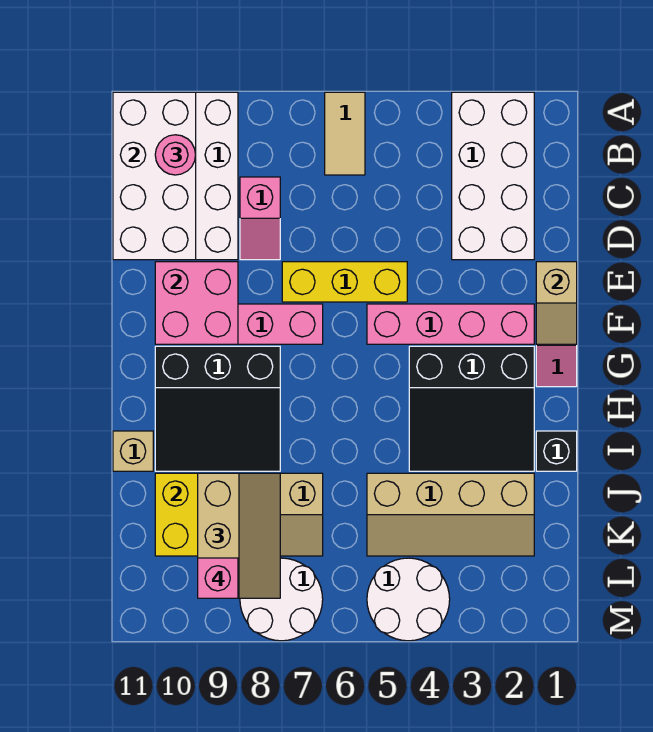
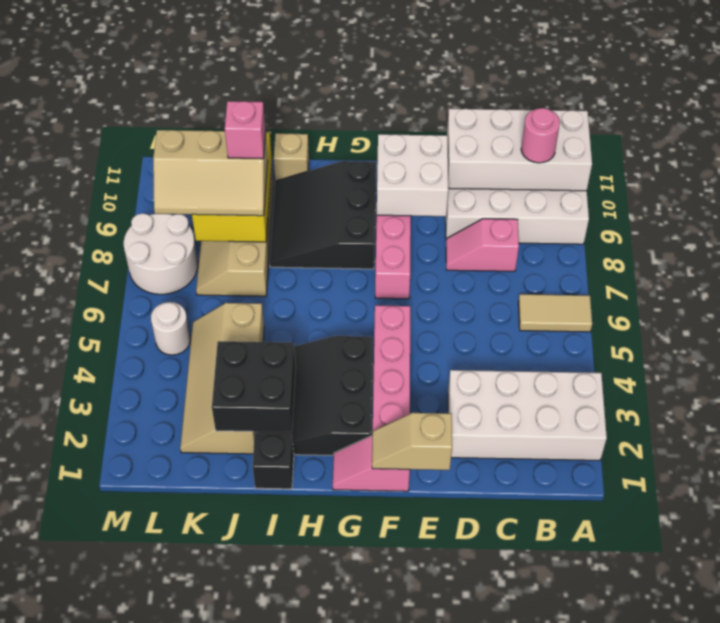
yellow brick E5:E7 level 1 -> none
pink brick E9:F10 level 2 -> white brick E9:F10 level 2
none -> black brick I2:J3 level 2
white round brick L4:M5 level 1 -> white round brick L5 level 1
pink brick L9 level 4 -> pink brick J9 level 4

